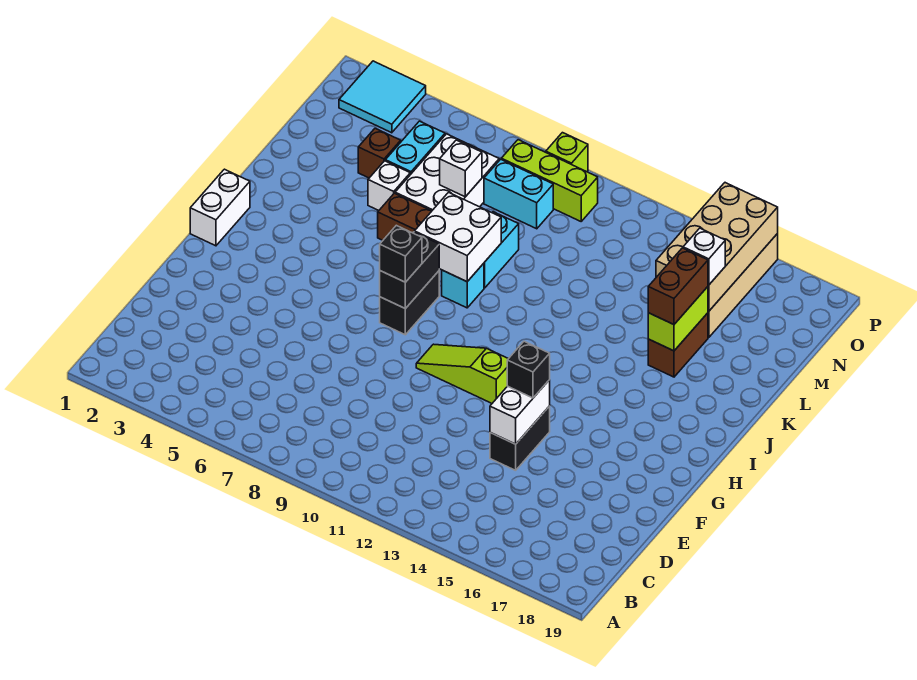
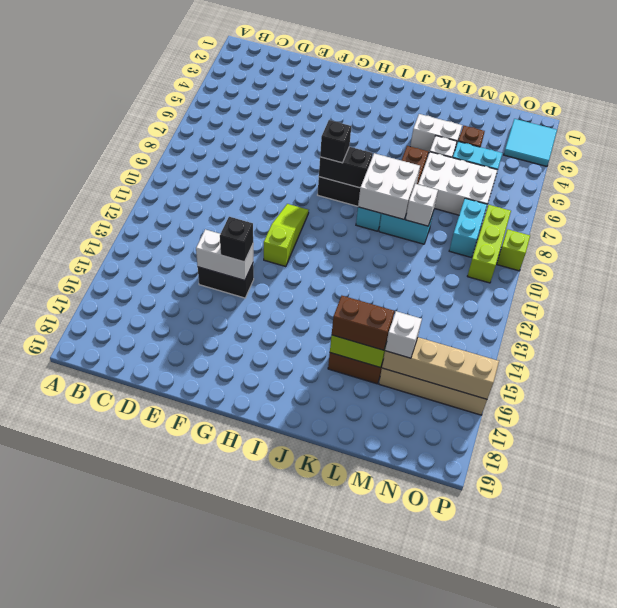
white brick H1:I1 level 1 -> white brick K4:L4 level 1
white brick M7 level 2 -> white brick L9 level 2
tan brick M15:P16 level 2 -> tan brick M16:P16 level 2

